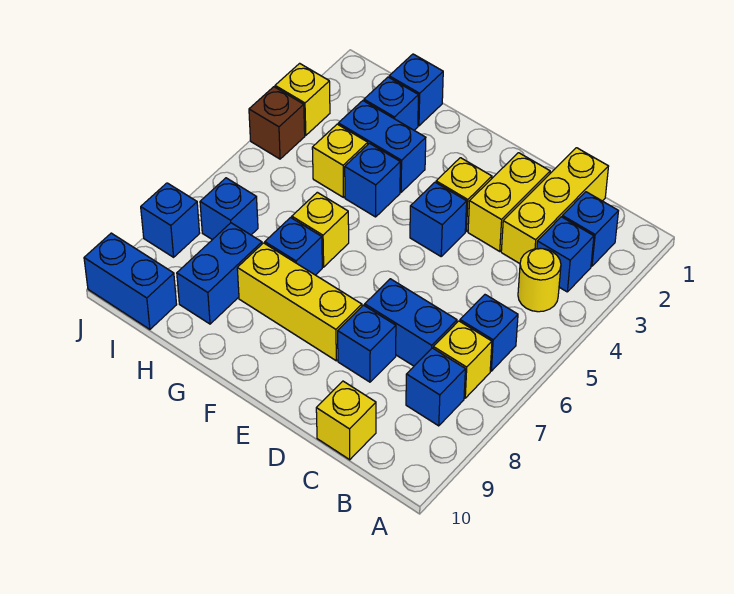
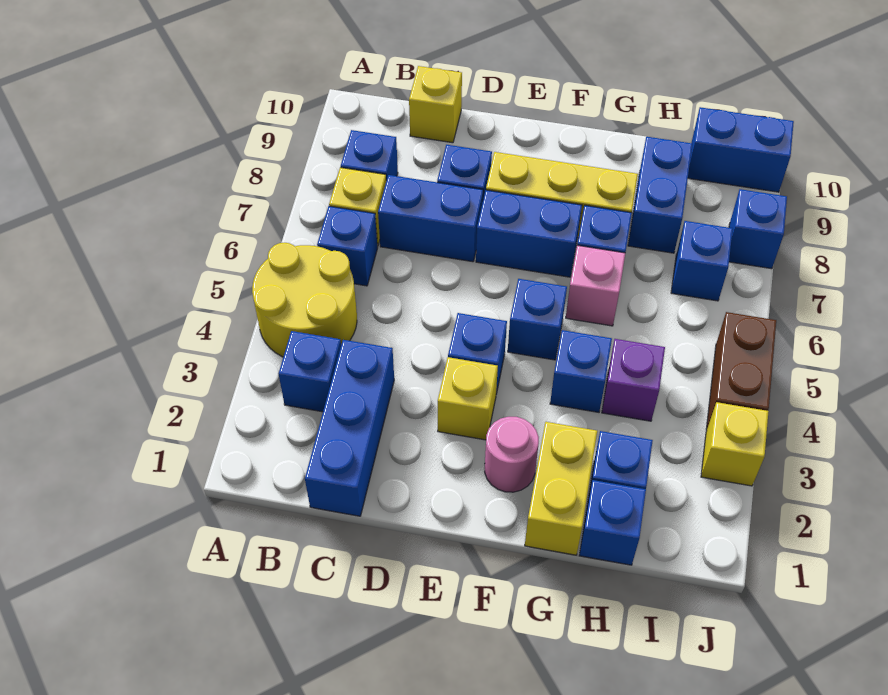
blue brick B2 level 1 -> blue brick F5 level 1
yellow round brick B4 level 1 -> yellow round brick A4:B5 level 1
yellow brick C1:C3 level 1 -> blue brick C1:C3 level 1
yellow brick D2:D3 level 1 -> yellow brick G1:G2 level 1
none -> pink round brick F2 level 1
blue brick G3:H3 level 1 -> blue brick E7:F7 level 1
yellow brick G6 level 1 -> pink brick G6 level 1
yellow brick H4 level 1 -> purple brick H4 level 1
brown brick J4 level 1 -> brown brick J4:J5 level 1

